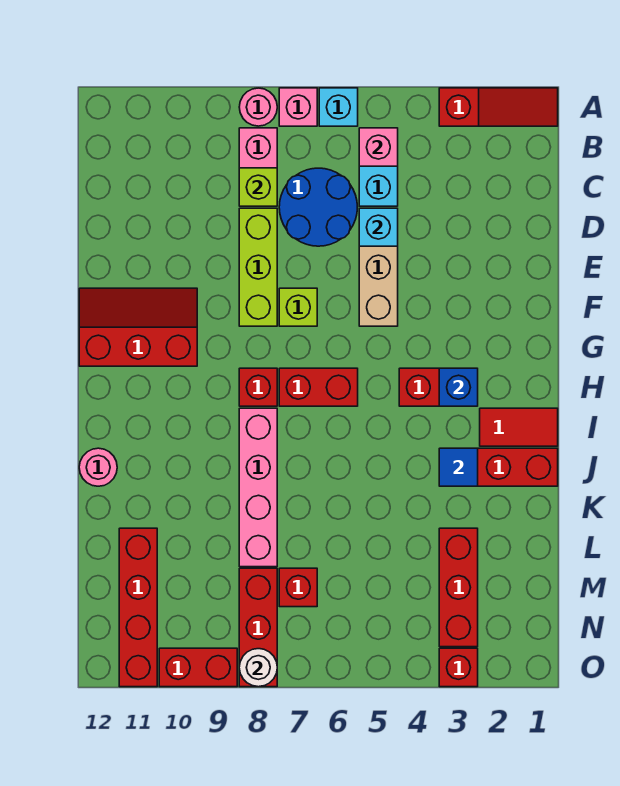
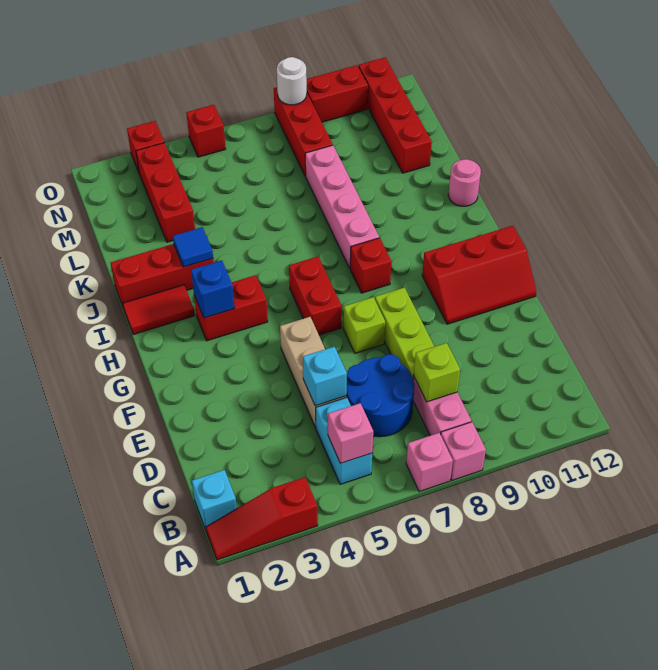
cyan brick A6 level 1 -> cyan brick B1 level 1
pink round brick A8 level 1 -> pink brick A8 level 1
red brick H6:H7 level 1 -> red brick G6:H6 level 1
red brick M7 level 1 -> red brick O5 level 1

